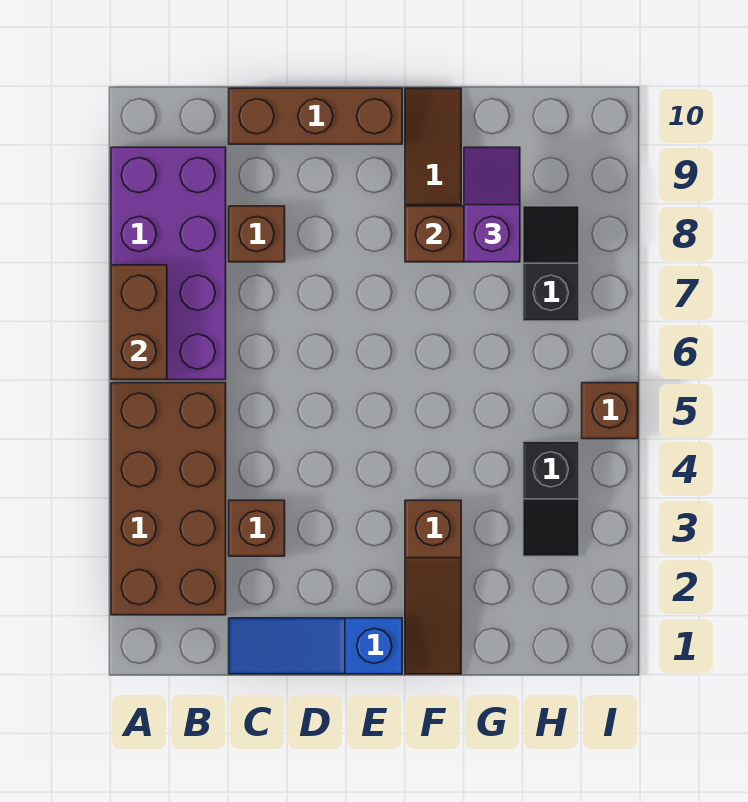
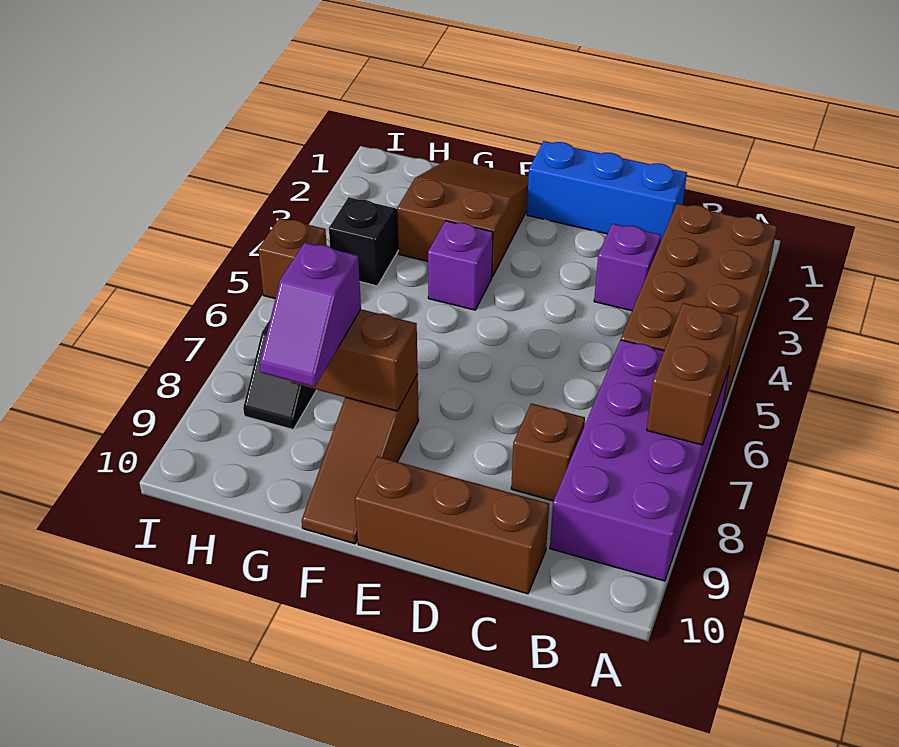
blue slope C1:E1 level 1 top E -> blue brick C1:E1 level 1
brown brick C3 level 1 -> purple brick C3 level 1
brown slope F1:F3 level 1 top 3 -> brown slope F1:G3 level 1 top 3
none -> purple brick F4 level 1

